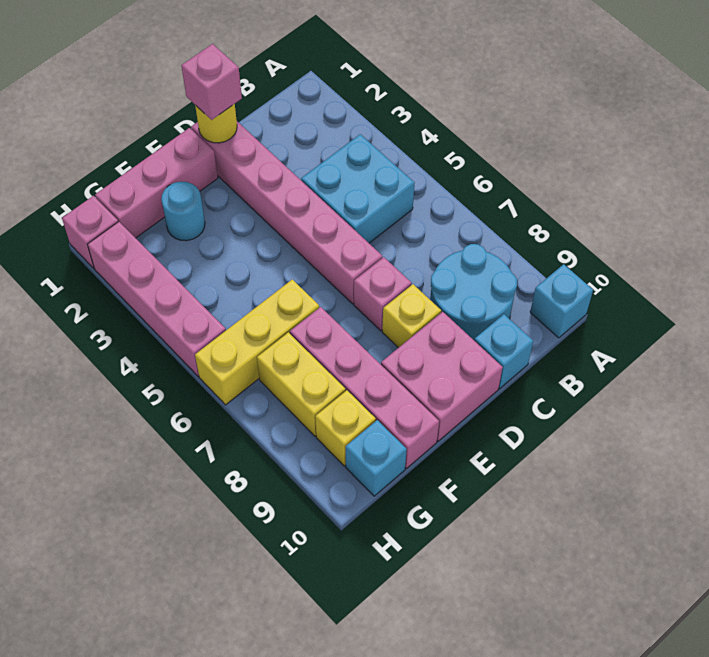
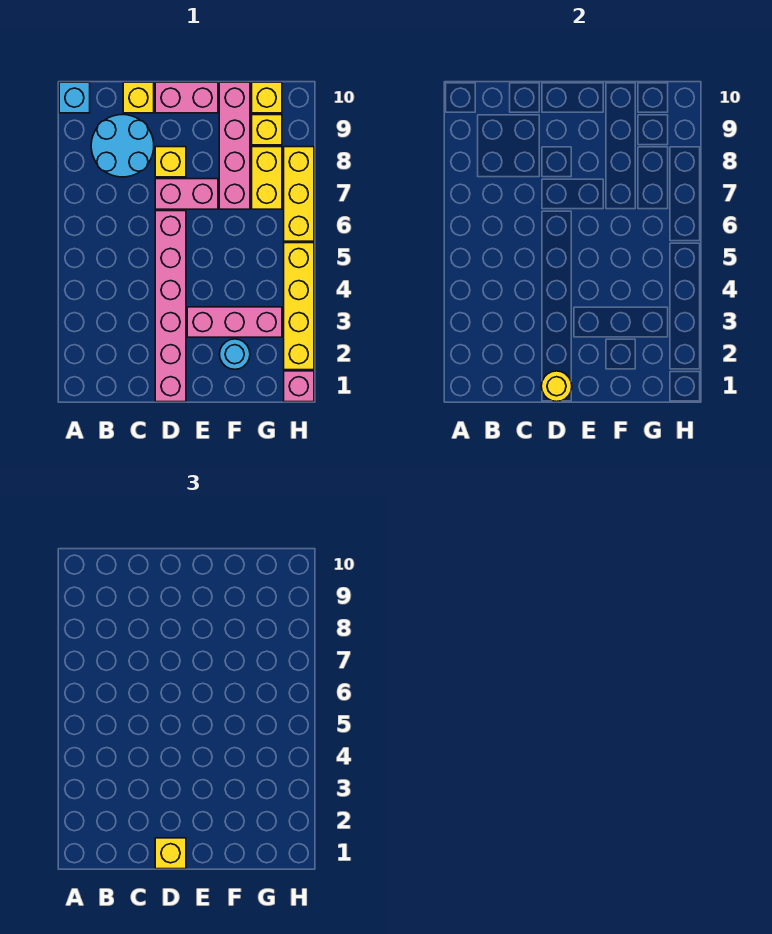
cyan brick B4:C5 level 1 -> none
cyan brick C10 level 1 -> yellow brick C10 level 1
pink brick D1 level 3 -> yellow brick D1 level 3
pink brick D7 level 1 -> pink brick D7:E7 level 1
pink brick D9:E10 level 1 -> pink brick D10:E10 level 1
pink brick E1:G1 level 1 -> pink brick E3:G3 level 1
yellow brick F6:H6 level 1 -> yellow brick H6:H8 level 1
cyan brick G10 level 1 -> yellow brick G10 level 1
pink brick H2:H5 level 1 -> yellow brick H2:H5 level 1

